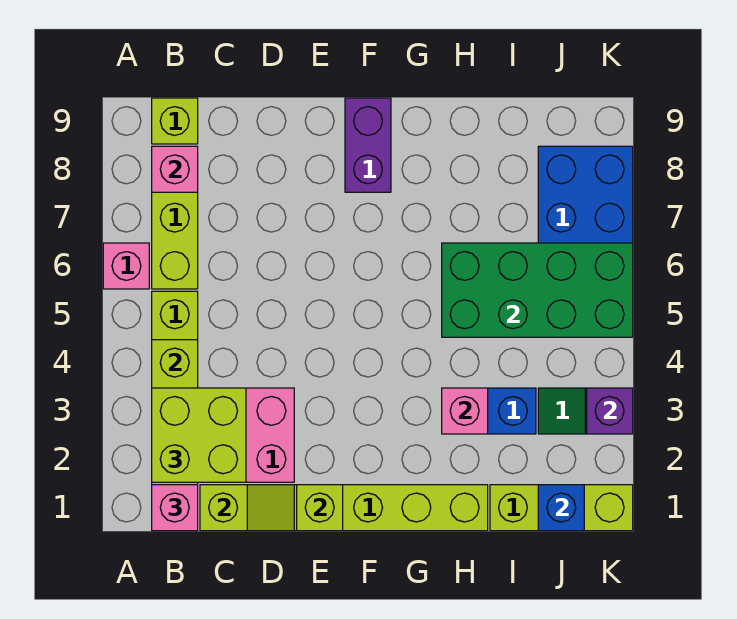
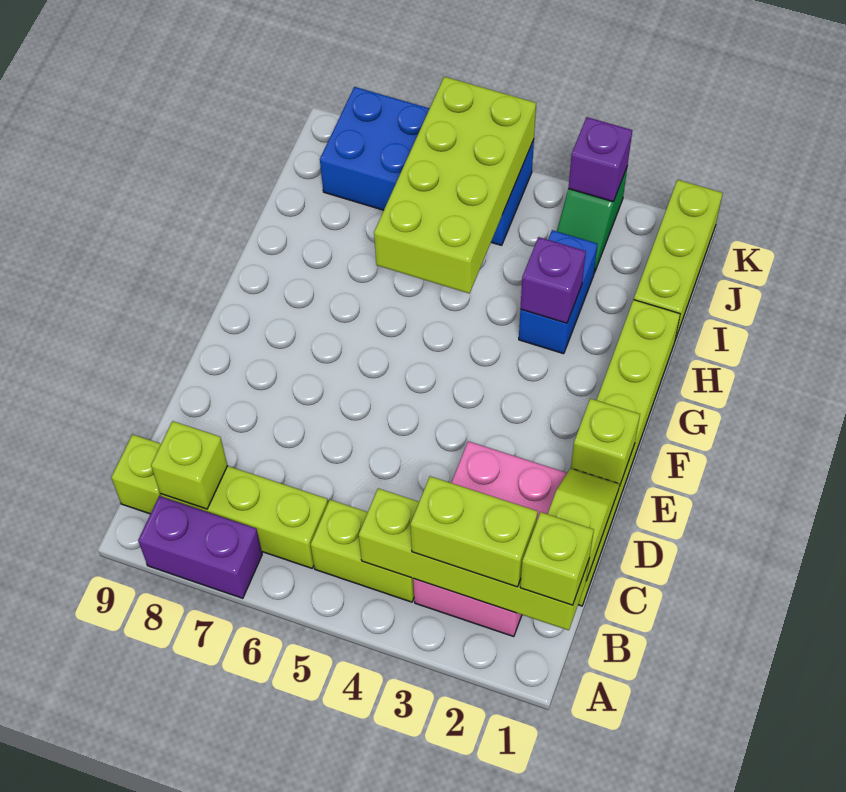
pink brick A6 level 1 -> none
pink brick B1 level 3 -> lime brick B1 level 3
lime brick B2:C3 level 3 -> lime brick B2:B3 level 3
pink brick B8 level 2 -> lime brick B8 level 2
purple brick F8:F9 level 1 -> purple brick A7:A8 level 1
pink brick H3 level 2 -> purple brick H3 level 2
green brick H5:K6 level 2 -> lime brick H5:K6 level 2
blue brick J1 level 2 -> none

